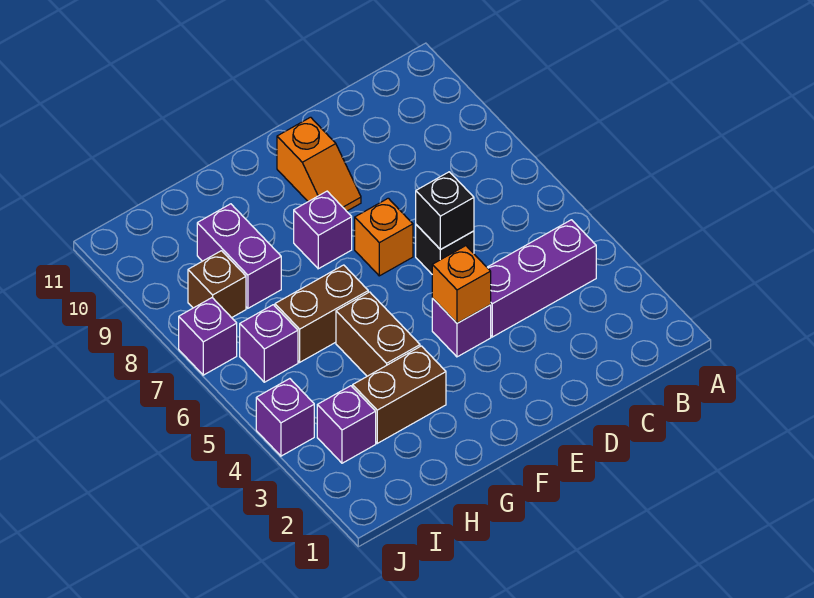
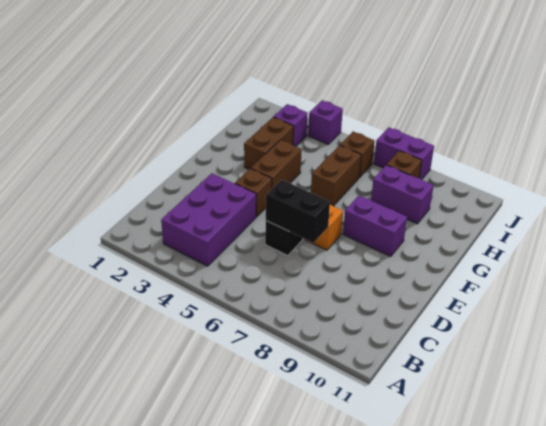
purple brick B4:D4 level 1 -> purple brick B3:D4 level 1
black brick D6 level 2 -> black brick D6:D7 level 2
purple brick E4 level 1 -> brown brick E4 level 1
orange brick E4 level 2 -> none
orange slope E9:E10 level 1 top 10 -> none
purple brick F8 level 1 -> purple brick F8:F9 level 1
brown brick G4:G5 level 1 -> brown brick F4:G4 level 1
purple brick I6 level 1 -> brown brick I6 level 1
purple brick J7 level 1 -> purple brick J7:J8 level 1

